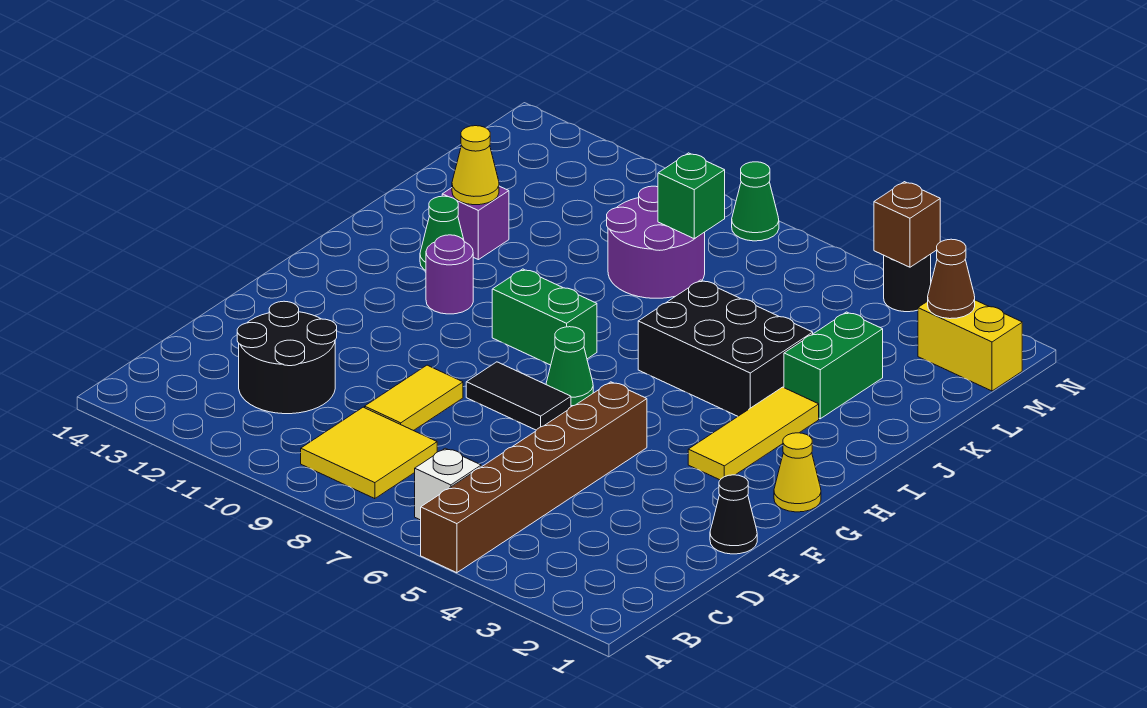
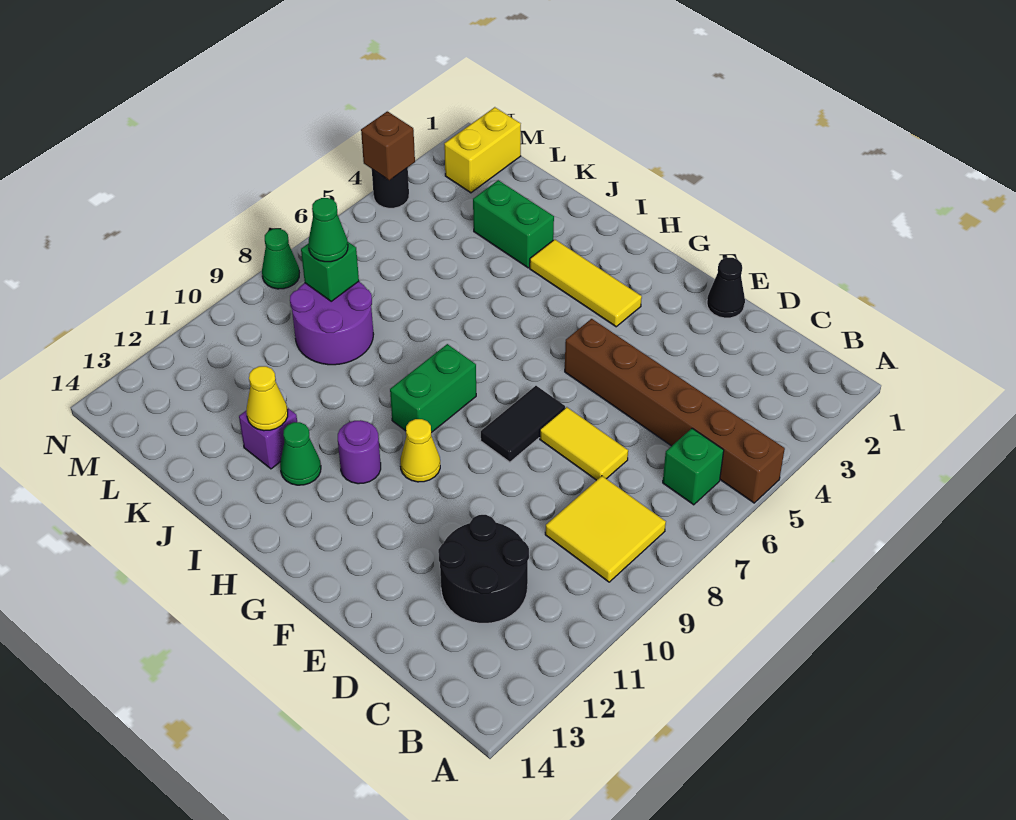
white brick B6 level 1 -> green brick B6 level 1
yellow tile D9:E9 level 1 -> yellow tile D7:E7 level 1
yellow cone G1 level 1 -> yellow cone G10 level 1
green cone G7 level 1 -> green cone L8 level 3
black brick I4:J6 level 1 -> none
brown cone M2 level 2 -> none

